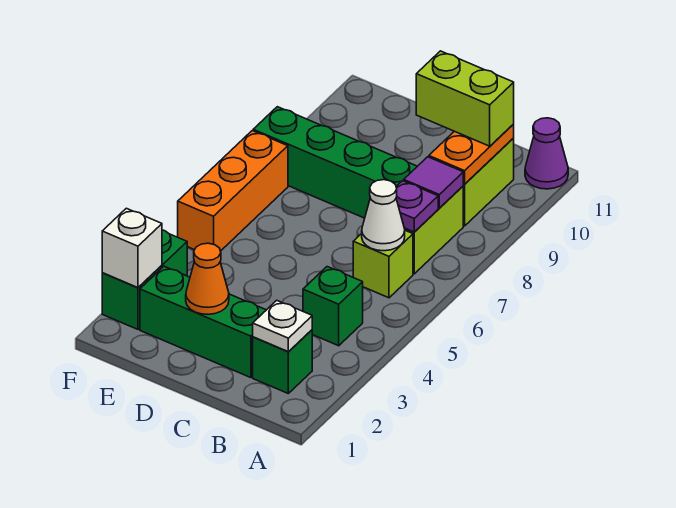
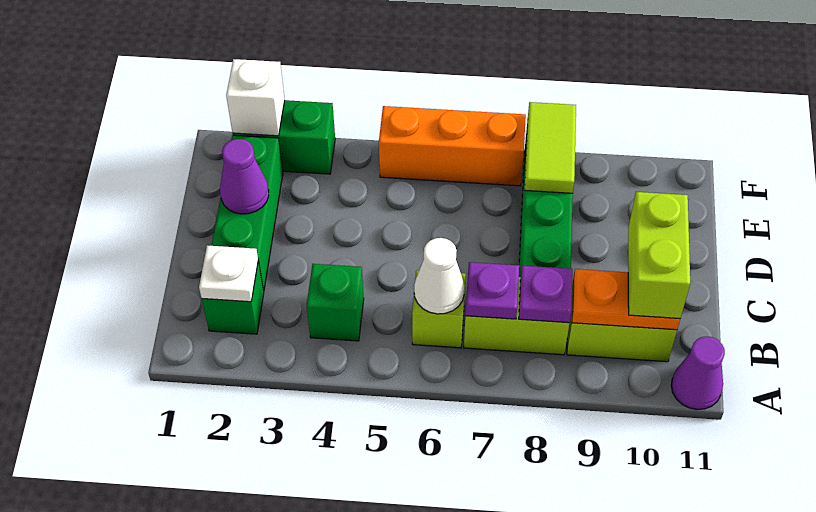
purple tile B8 level 2 -> purple plate B8 level 2
orange cone D2 level 2 -> purple cone D2 level 2
none -> lime tile E8:F8 level 2

